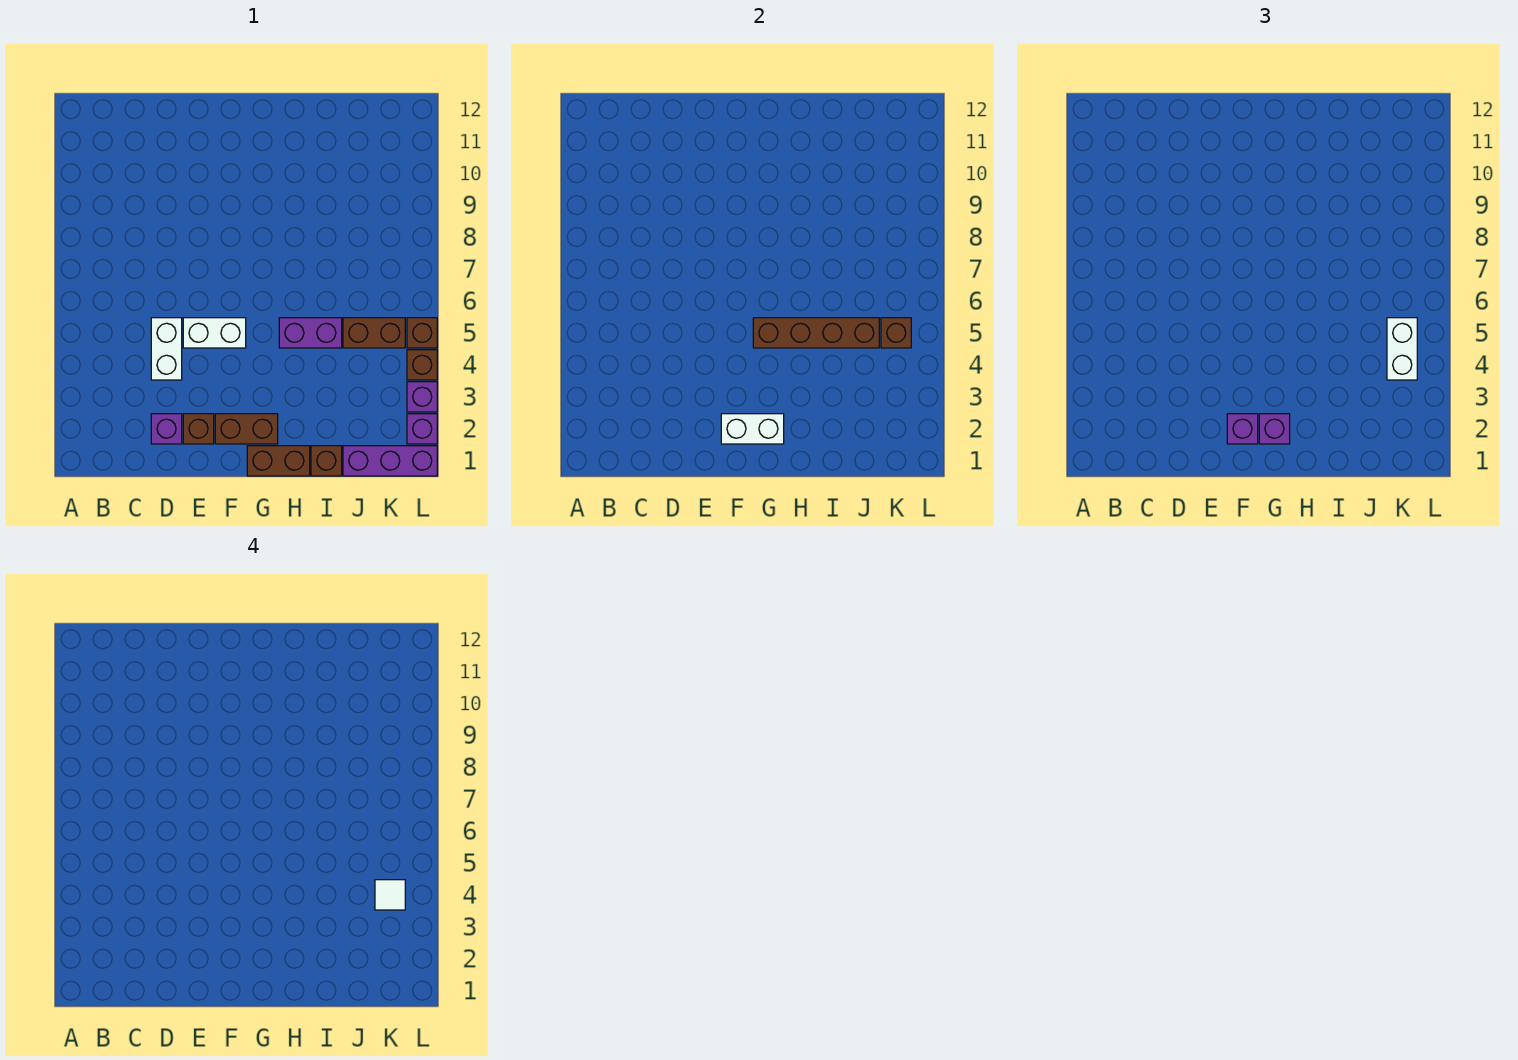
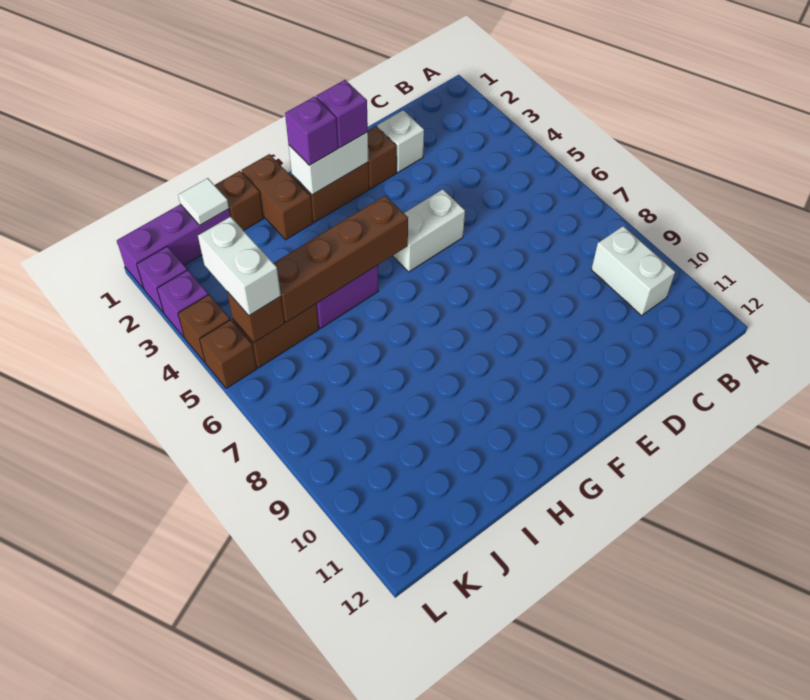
purple brick D2 level 1 -> white brick D2 level 1
white brick D4:D5 level 1 -> white brick B9:B10 level 1
brown brick G1:H1 level 1 -> brown brick H1:H2 level 1
white tile K4 level 4 -> white tile J1 level 2

